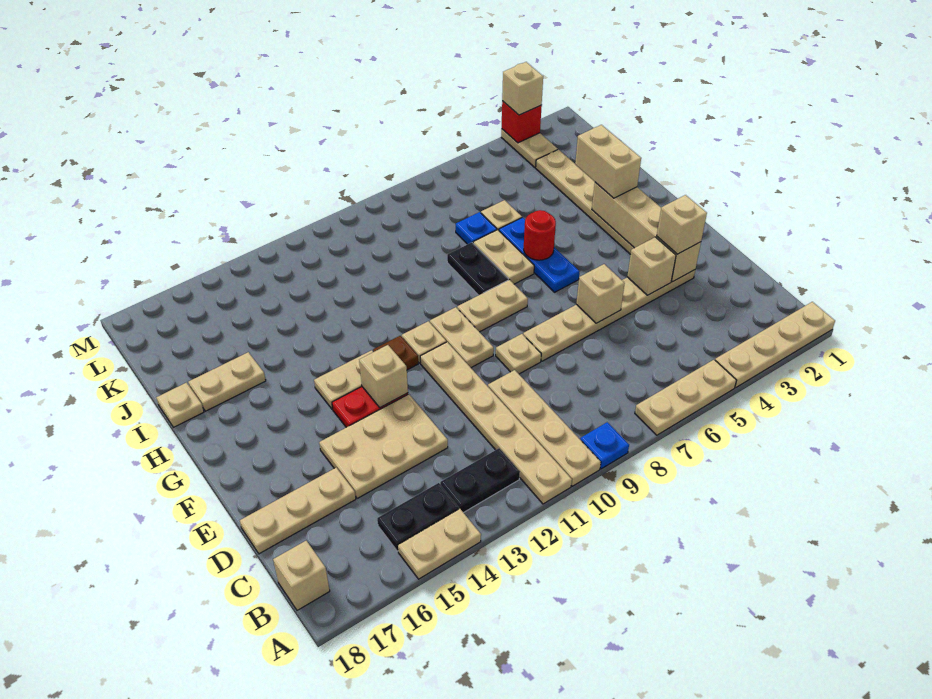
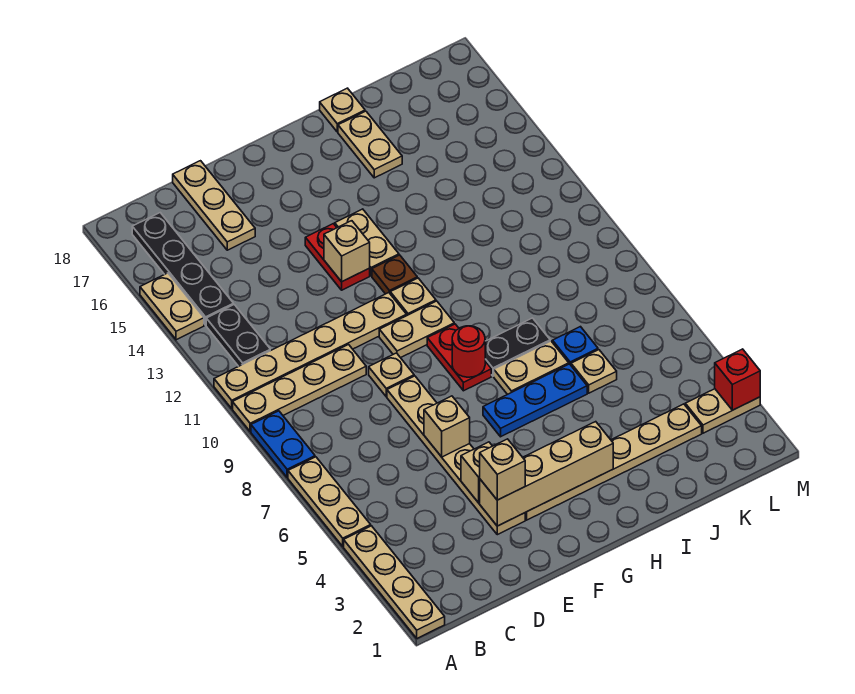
blue plate A9 level 1 -> blue plate A8:A9 level 1
black plate B14:B15 level 1 -> black plate B14:B17 level 1
tan brick B18 level 1 -> none
tan plate D13:E15 level 1 -> none
tan plate G8:G9 level 1 -> red plate G8:G9 level 1
tan brick H3:I3 level 3 -> none
red round brick H6 level 2 -> red round brick G8 level 2
tan brick M3 level 3 -> none

